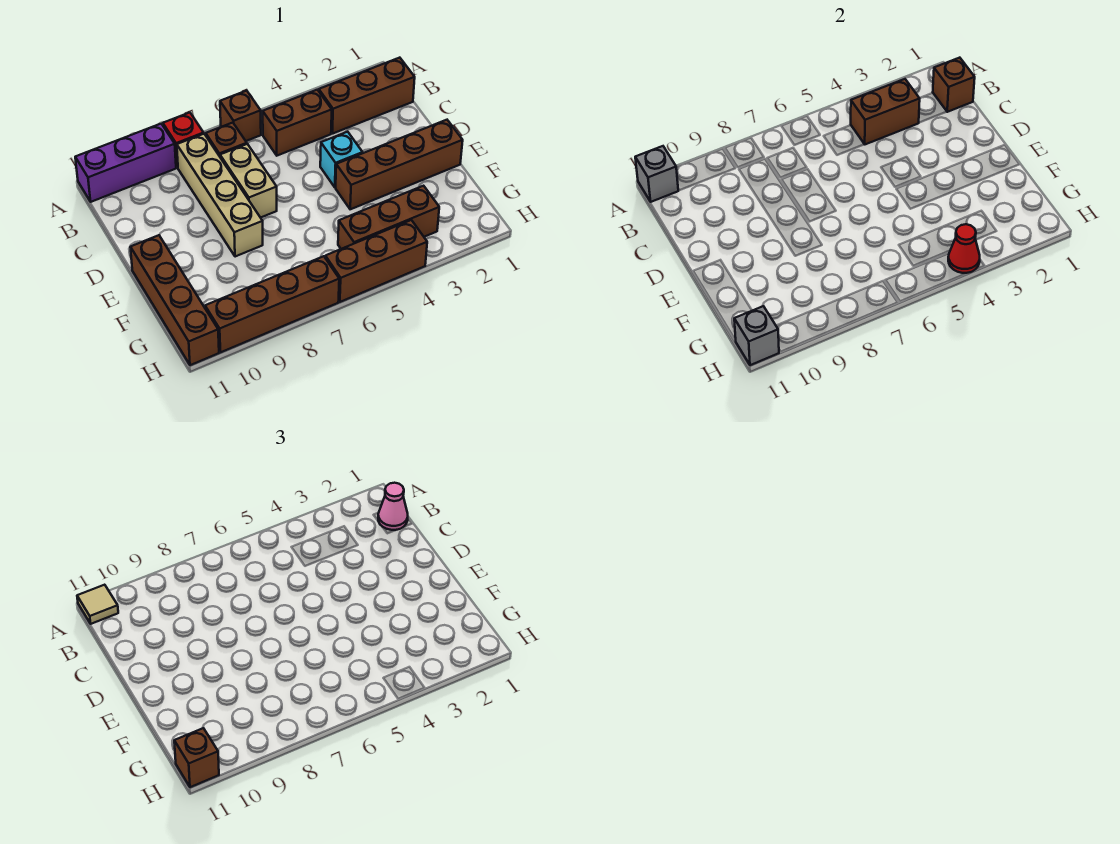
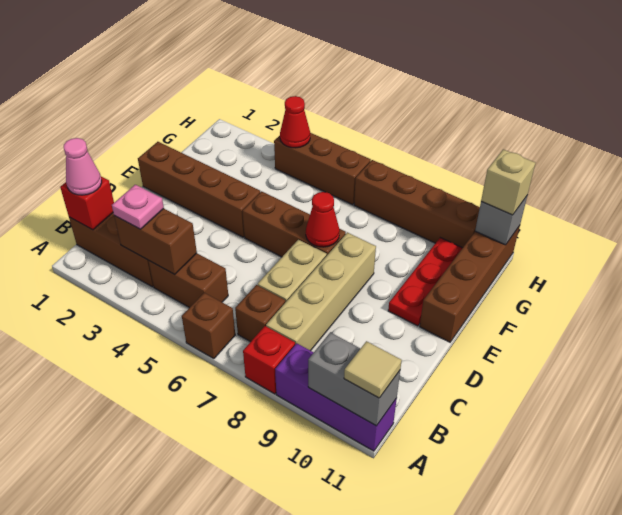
grey brick A11 level 2 -> grey brick A10:A11 level 2
brown brick B1 level 2 -> red brick B1 level 2
none -> pink plate B3 level 3
cyan brick D4 level 1 -> none
none -> red cone E7 level 2
none -> red plate E10:G10 level 1
brown brick G3:G5 level 1 -> brown brick E5:E7 level 1
brown brick H11 level 3 -> tan brick H11 level 3

